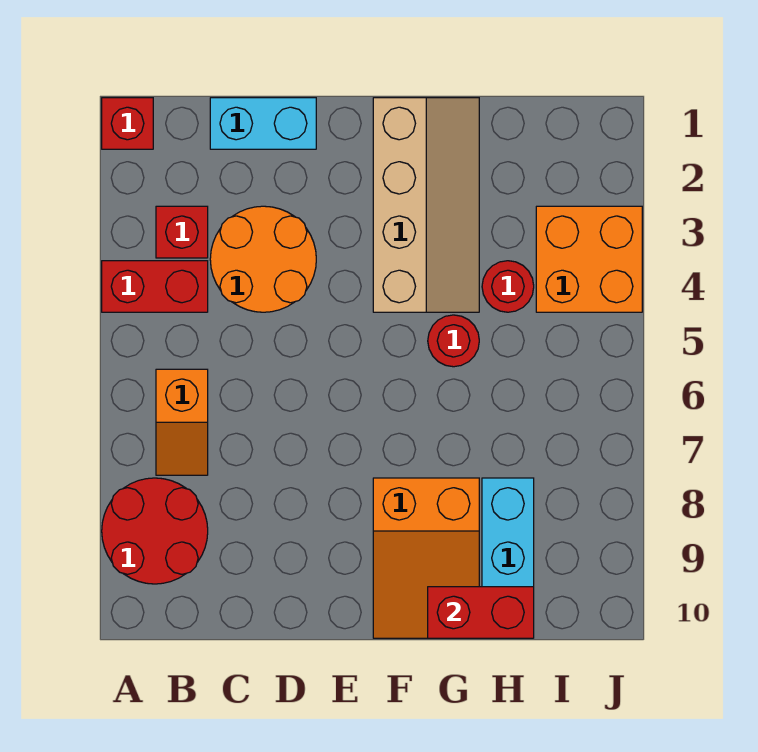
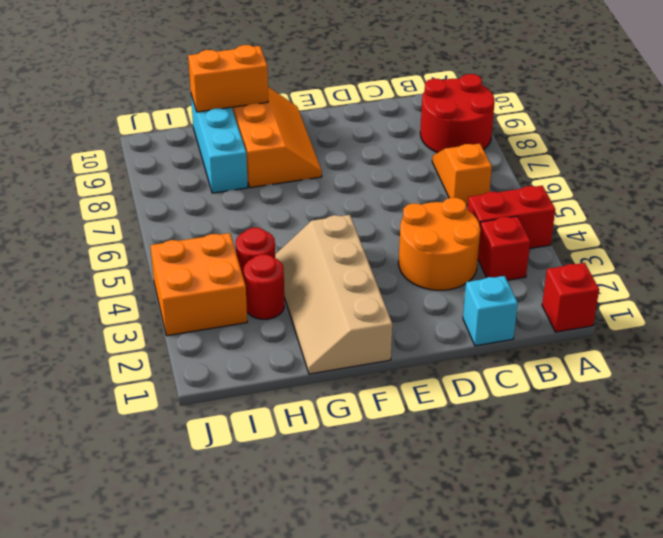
cyan brick C1:D1 level 1 -> cyan brick C1 level 1
orange slope F8:G10 level 1 top 8 -> orange slope F8:G10 level 1 top G
red round brick G5 level 1 -> red round brick H3 level 1
red brick G10:H10 level 2 -> orange brick G10:H10 level 2

